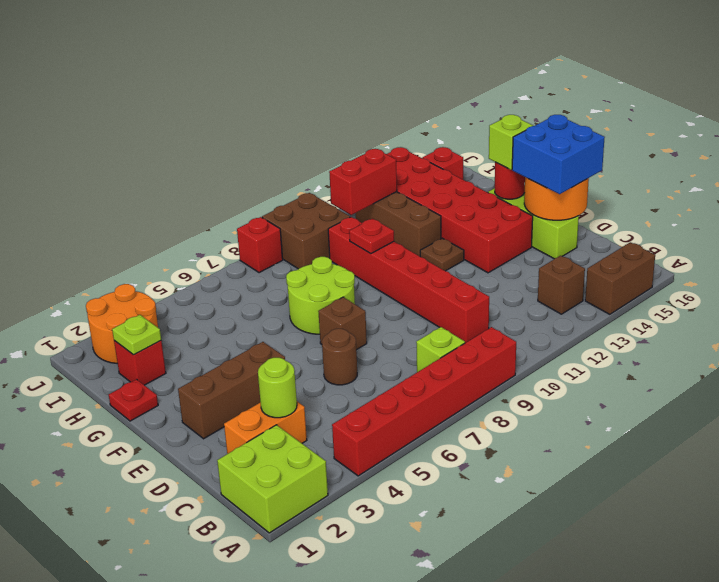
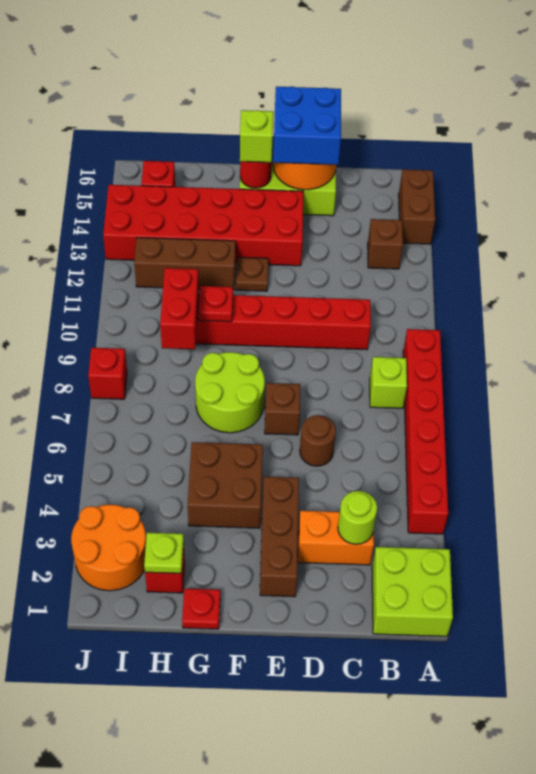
orange brick C2:C3 level 1 -> orange brick C3:D3 level 1
brown brick I9:J10 level 1 -> brown brick F4:G5 level 1
red brick I11:I12 level 2 -> red brick H9:H10 level 2

